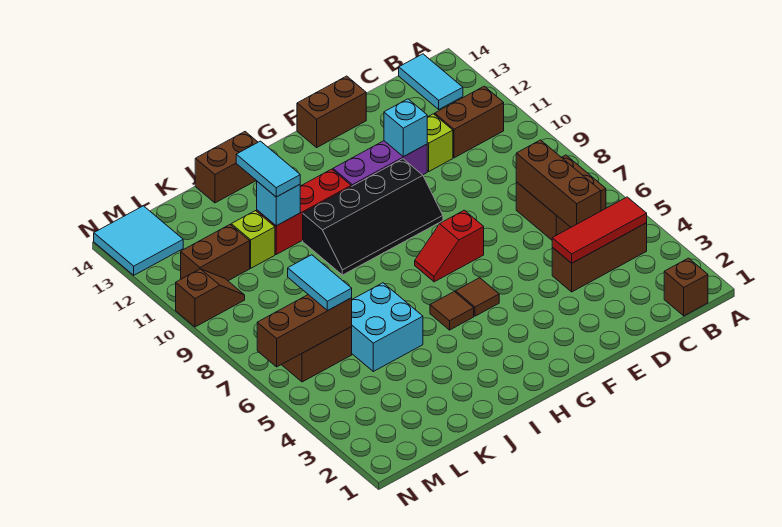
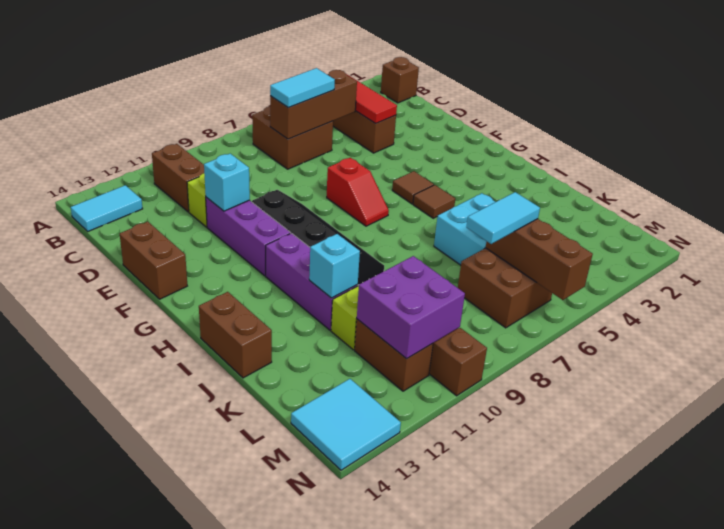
red brick H11:J11 level 1 -> purple brick H11:J11 level 1
cyan tile J11:J12 level 3 -> cyan tile C6:C7 level 3
none -> purple brick L10:M11 level 2

